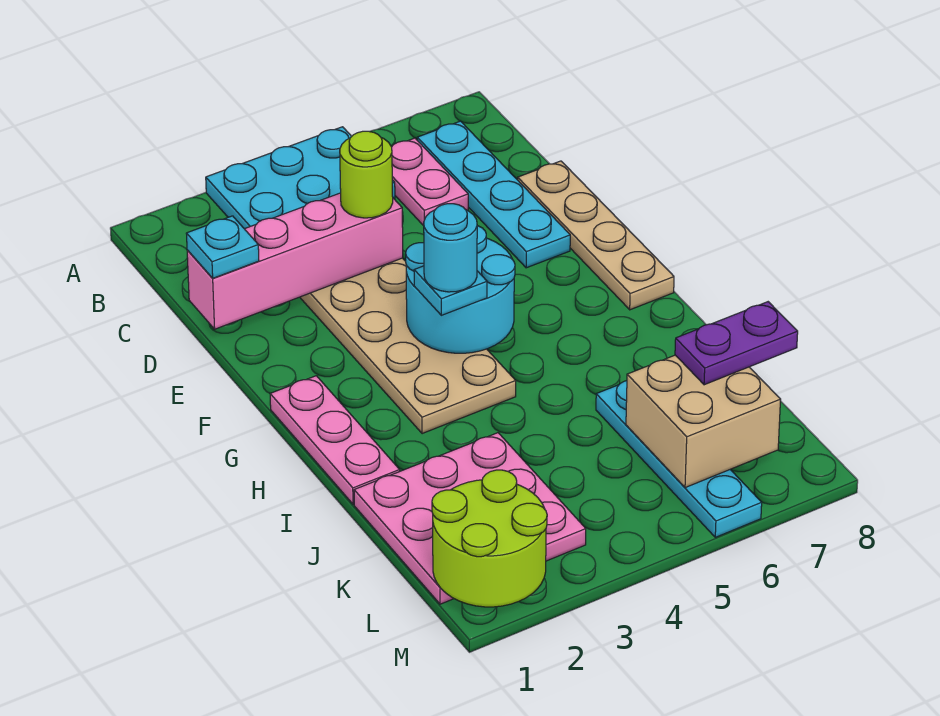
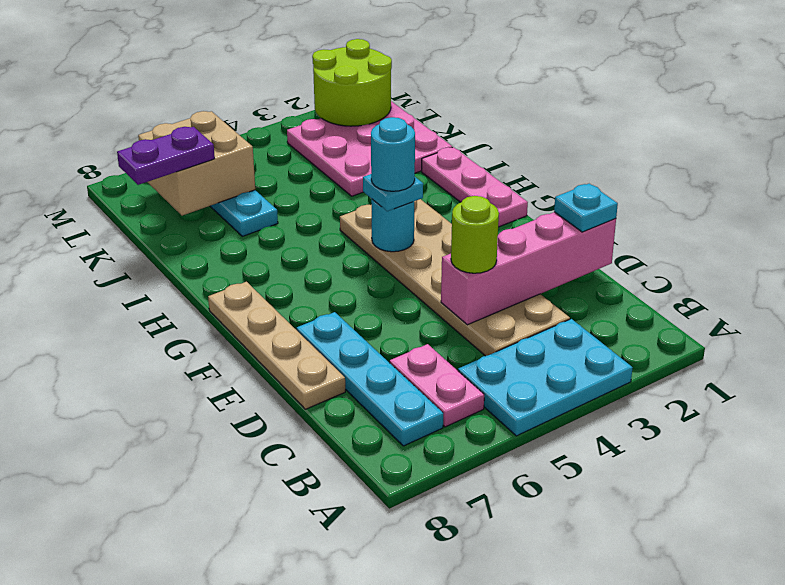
cyan round brick F4:G5 level 2 -> cyan round brick G4 level 2

